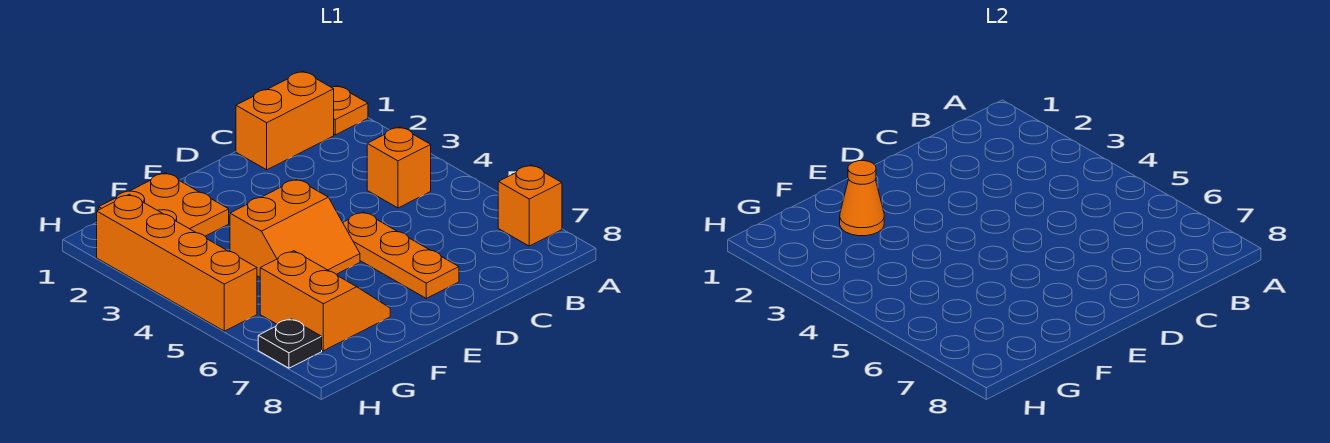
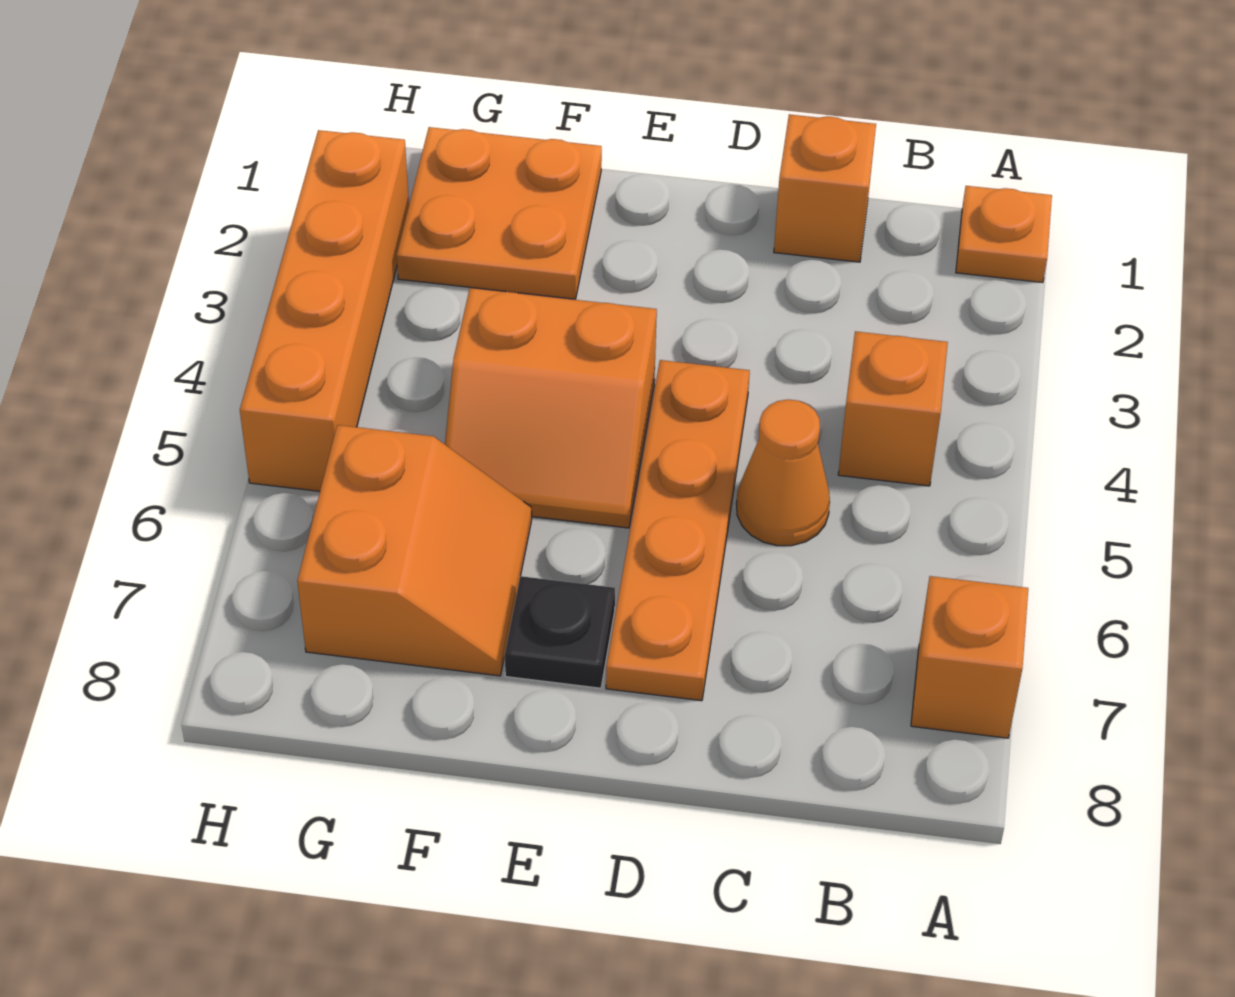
orange brick B1:C1 level 1 -> orange brick C1 level 1
orange plate D5:D7 level 1 -> orange plate D4:D7 level 1
orange cone F2 level 2 -> orange cone C5 level 1
black plate H7 level 1 -> black plate E7 level 1

